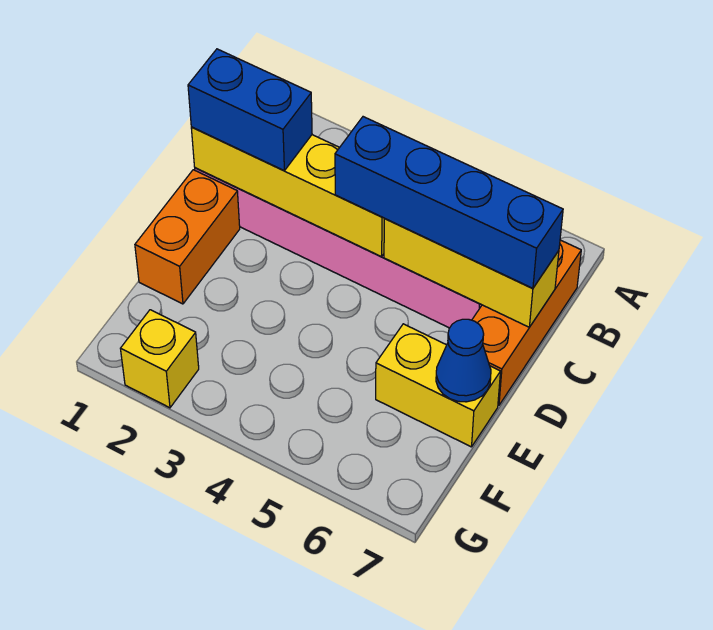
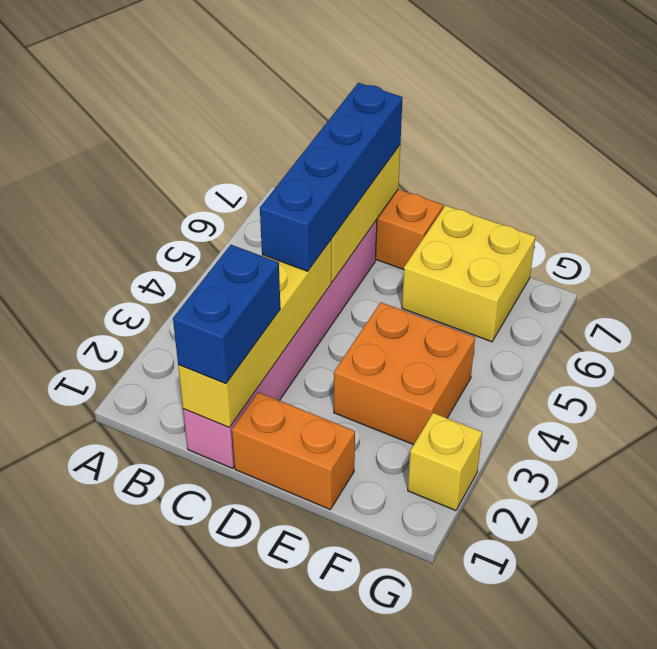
none -> orange brick E3:F4 level 1
yellow brick E6:E7 level 1 -> yellow brick E6:F7 level 1
blue cone E7 level 2 -> none

